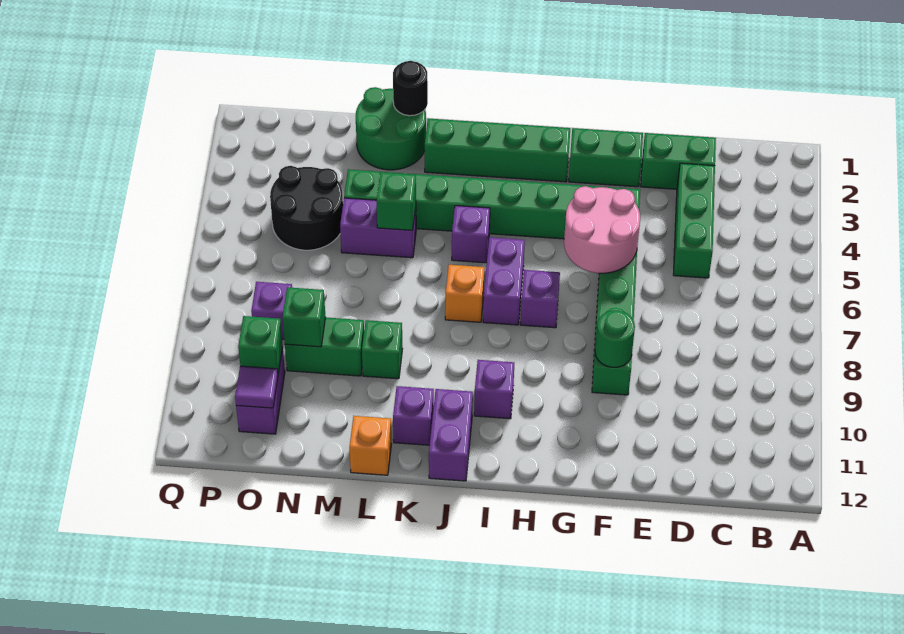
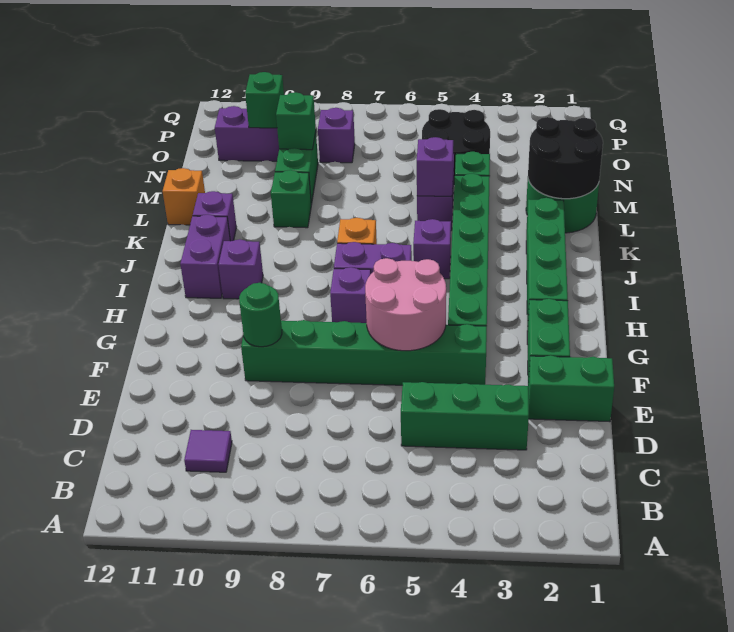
green brick D2:E2 level 1 -> green brick E1:E2 level 1
purple brick J11:J12 level 1 -> purple brick I11:J11 level 1
black round brick L1 level 2 -> black round brick L1:M2 level 2
green brick L5 level 2 -> purple brick L5 level 2
purple tile O11 level 2 -> purple tile C10 level 1

